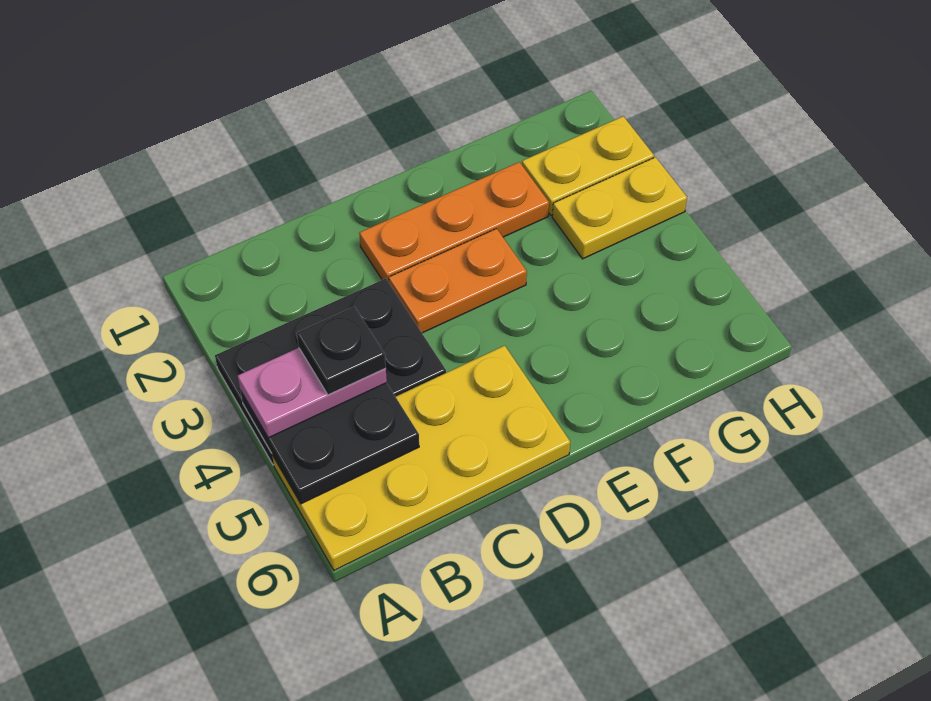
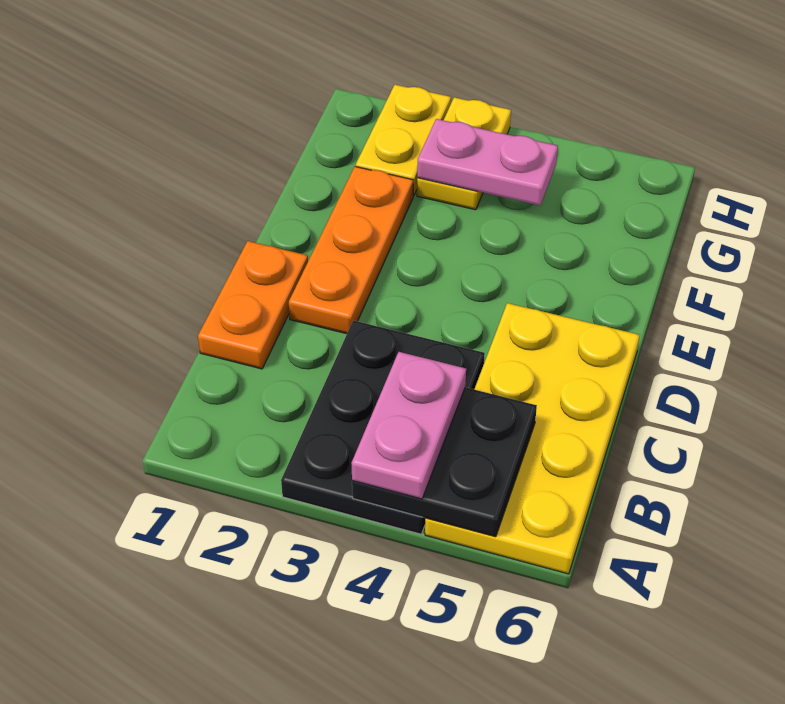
black plate B4 level 4 -> none
orange plate D3:E3 level 1 -> orange plate C1:D1 level 1
none -> pink plate G3:G4 level 2

